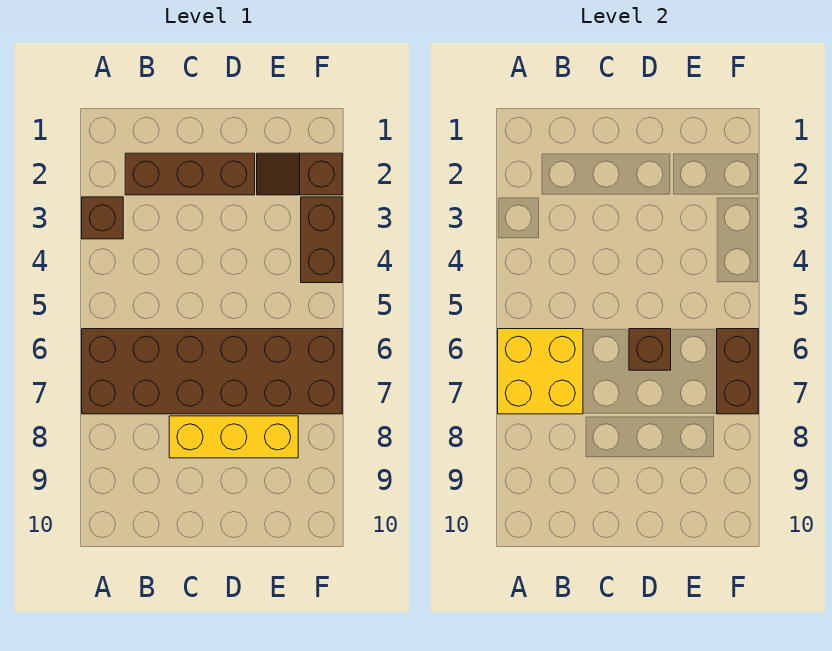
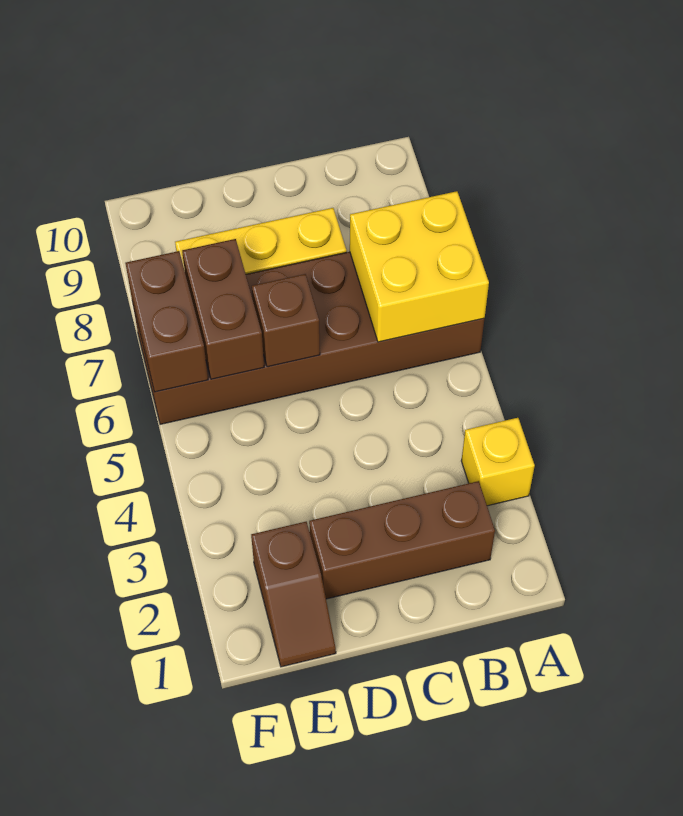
brown brick A3 level 1 -> yellow brick A3 level 1
brown slope E2:F2 level 1 top F -> brown slope E1:E2 level 1 top 2
brown brick F3:F4 level 1 -> brown brick E6:E7 level 2

